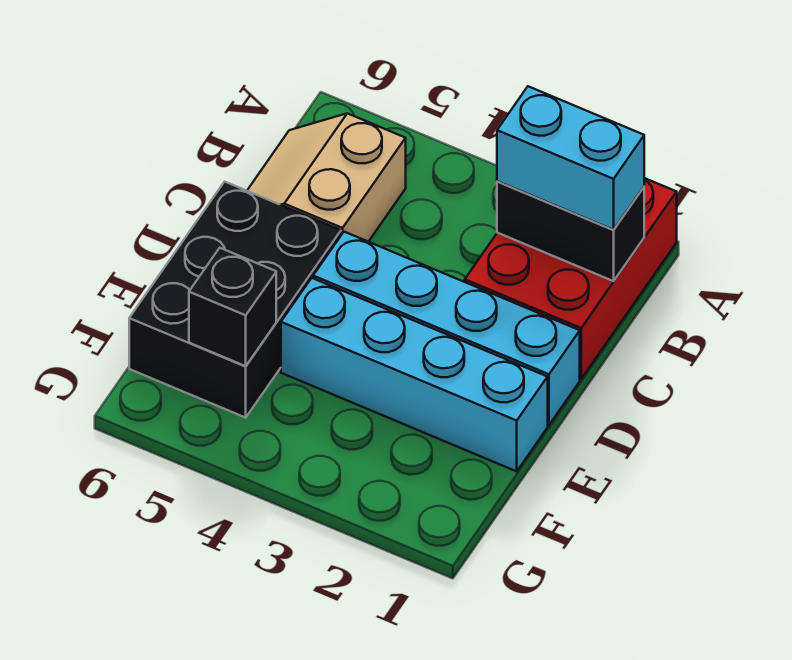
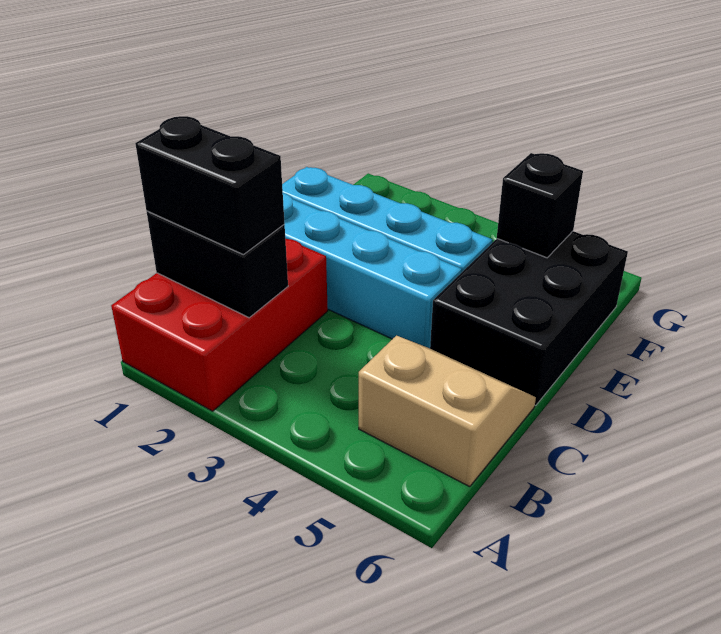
cyan brick B1:B2 level 3 -> black brick B1:B2 level 3
tan slope B5:C6 level 1 top 5 -> tan slope B5:C6 level 1 top B

